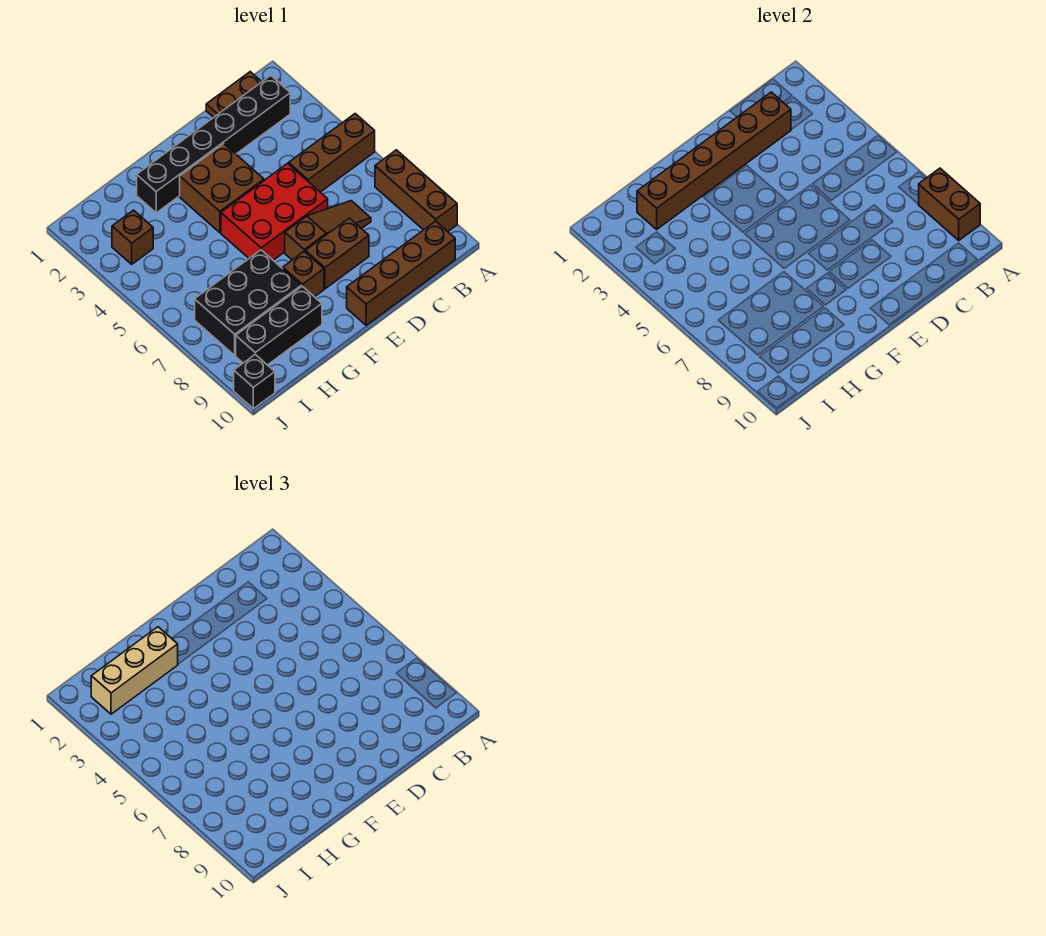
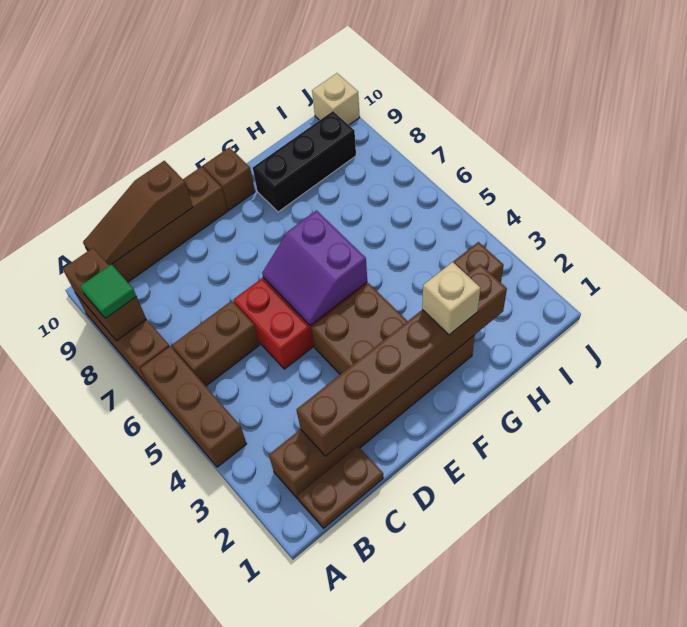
brown brick A5:C5 level 1 -> brown brick A4:A6 level 1
none -> green tile A8 level 3
black brick B2:G2 level 1 -> brown brick B2:G2 level 1
brown slope C7:E7 level 1 top E -> brown slope B10:D10 level 2 top D
brown brick D8:E8 level 1 -> brown brick B6:C6 level 1
none -> purple slope E5:F6 level 2 top F
brown brick F8 level 1 -> brown brick F10 level 1
tan brick G2:I2 level 3 -> tan brick G2 level 3
black brick G7:I8 level 1 -> none
black brick J10 level 1 -> tan brick J10 level 1

